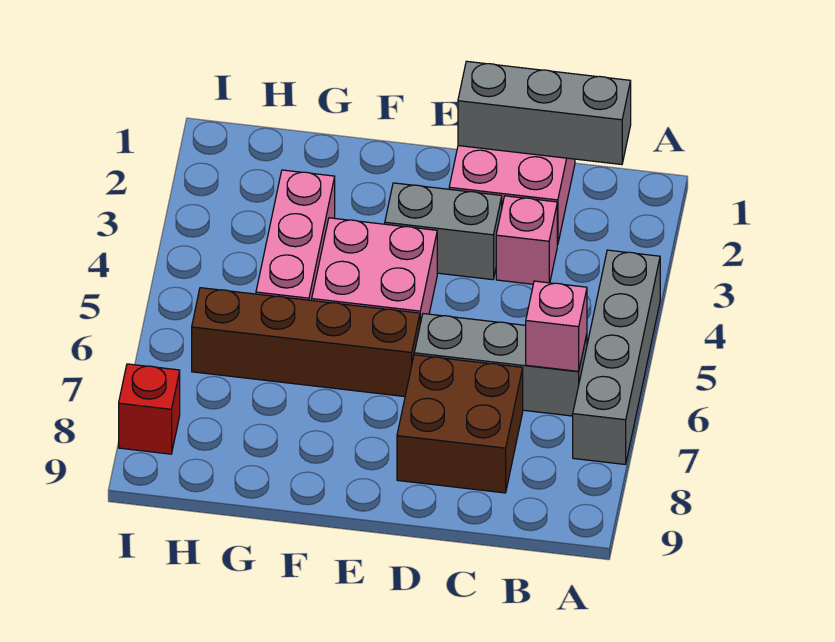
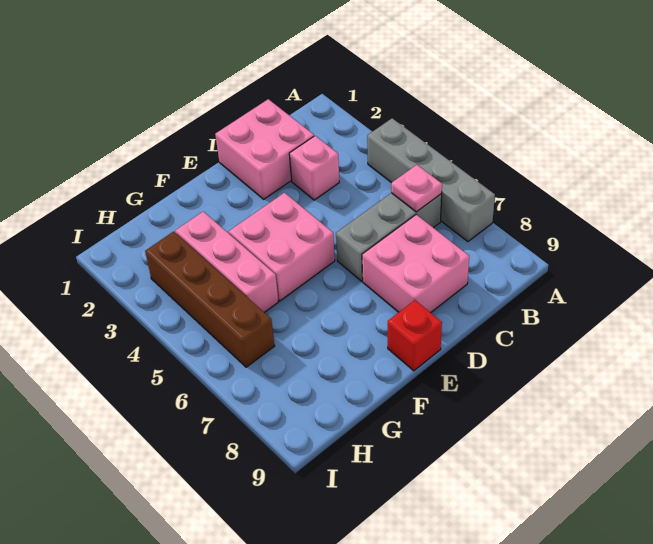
grey brick B1:D1 level 2 -> none
pink brick B6 level 2 -> pink plate B6 level 2
brown brick C7:D8 level 1 -> pink brick C7:D8 level 1
grey brick D3:E3 level 1 -> none
brown brick E6:H6 level 1 -> brown brick H3:H6 level 1
red brick I8 level 1 -> red brick E9 level 1

